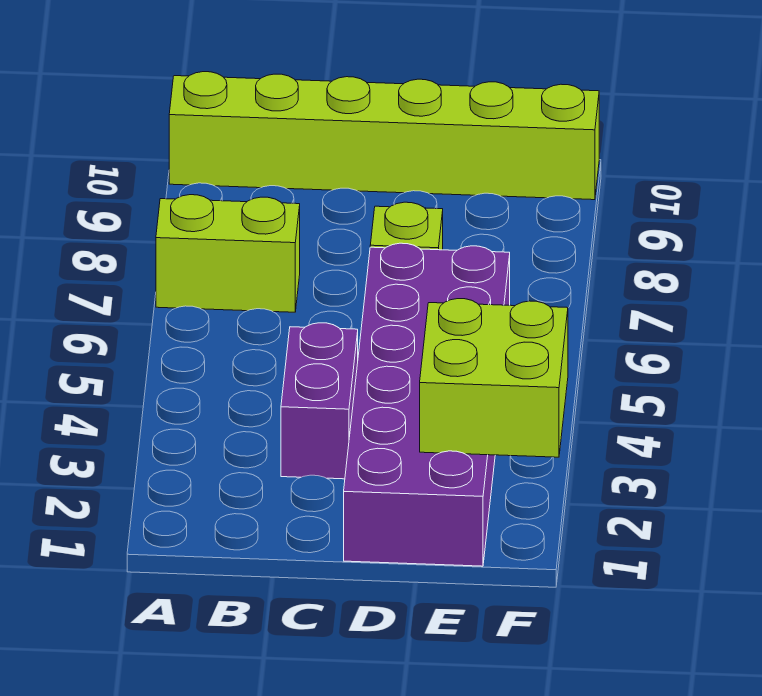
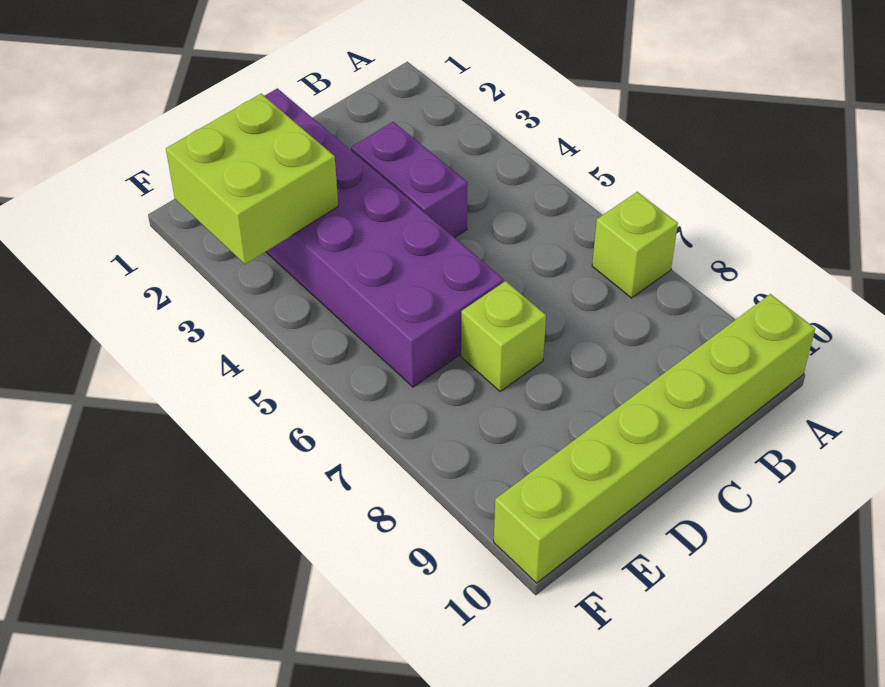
lime brick A7:B7 level 1 -> lime brick A7 level 1

